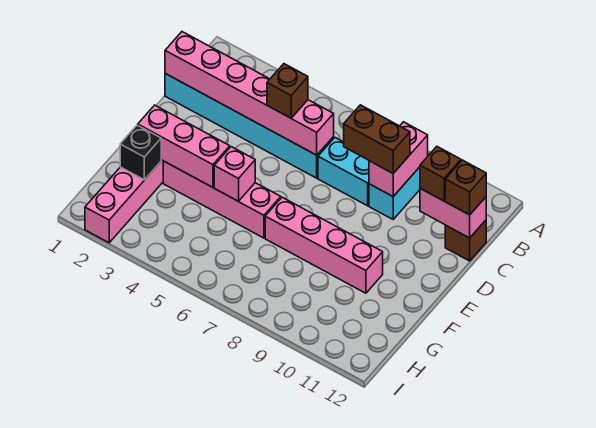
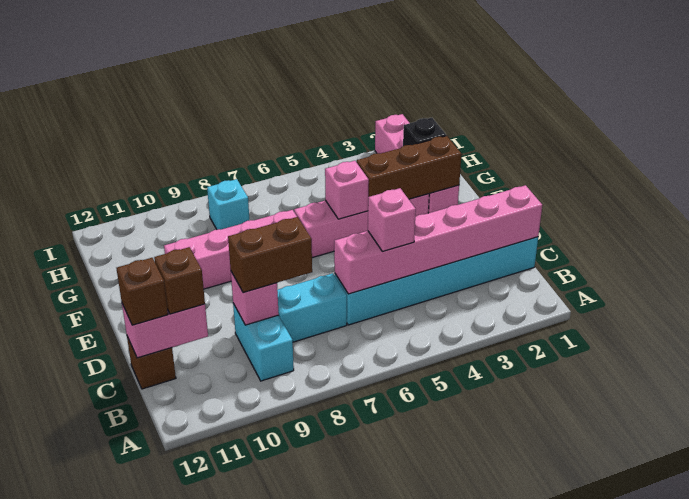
pink brick B9:C9 level 2 -> pink brick C9 level 2
brown brick C5 level 3 -> pink brick C5 level 3
pink brick F2:F4 level 2 -> brown brick F2:F4 level 2
none -> cyan brick H8 level 1

